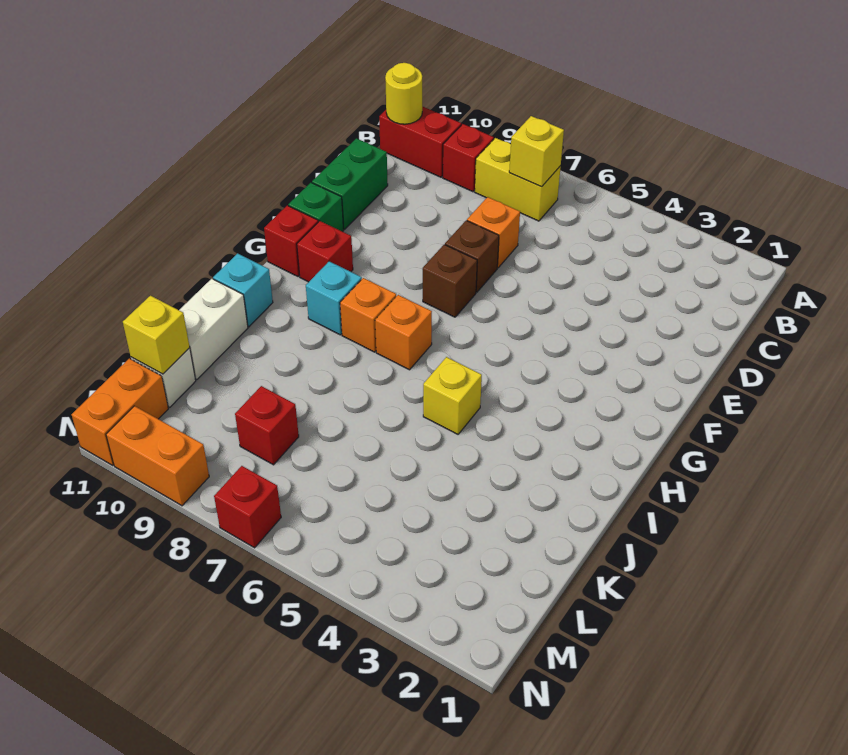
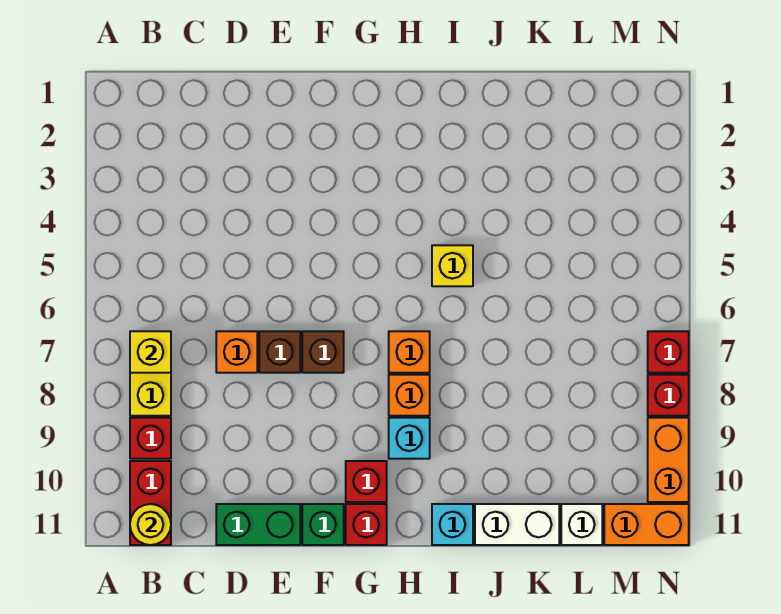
red brick L8 level 1 -> red brick N8 level 1
yellow brick L11 level 2 -> none

